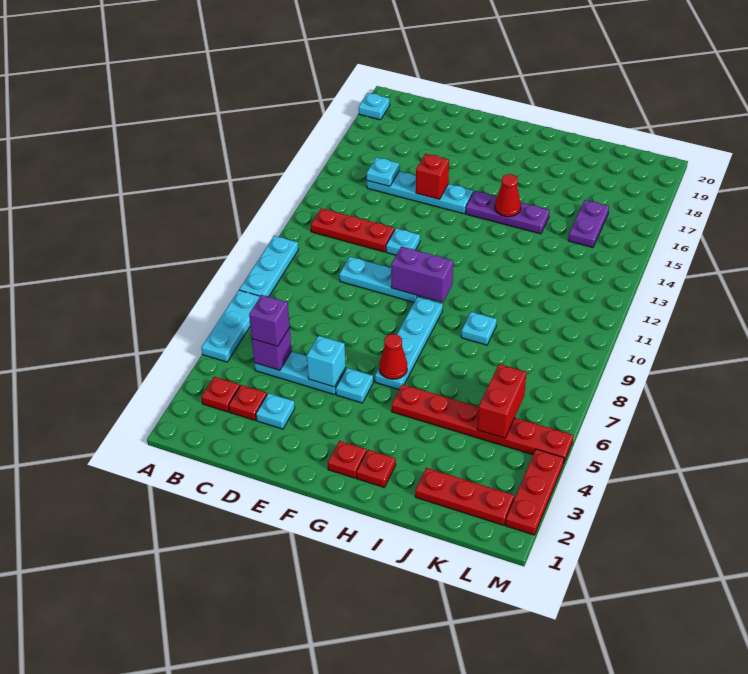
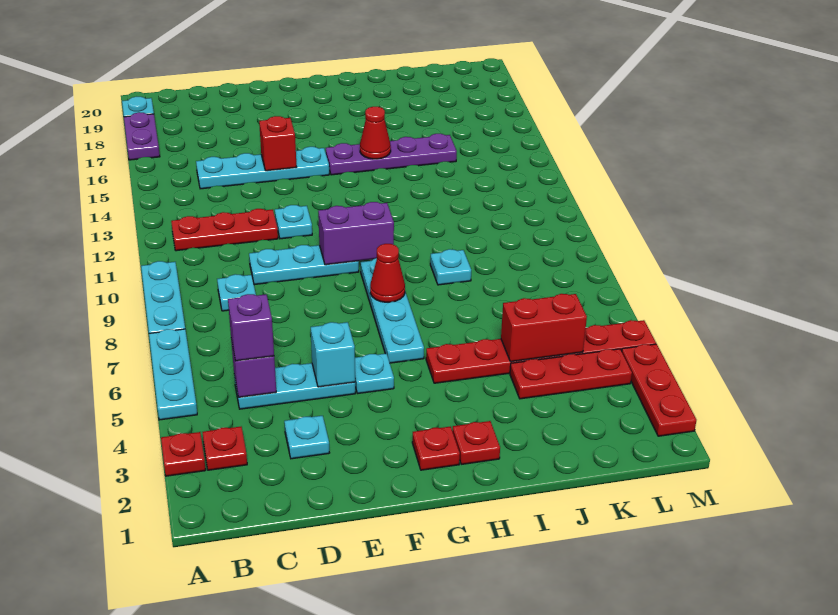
red plate C3 level 1 -> red plate A3 level 1
cyan plate C15 level 2 -> cyan plate C9 level 1
red cone G6 level 2 -> red cone G8 level 2
purple plate G15:I15 level 1 -> purple plate G15:J15 level 1
red plate J2:L2 level 1 -> red plate J4:L4 level 1
red brick K5:K6 level 2 -> red brick J5:K5 level 2
purple plate K15:K16 level 1 -> purple plate A17:A18 level 1

